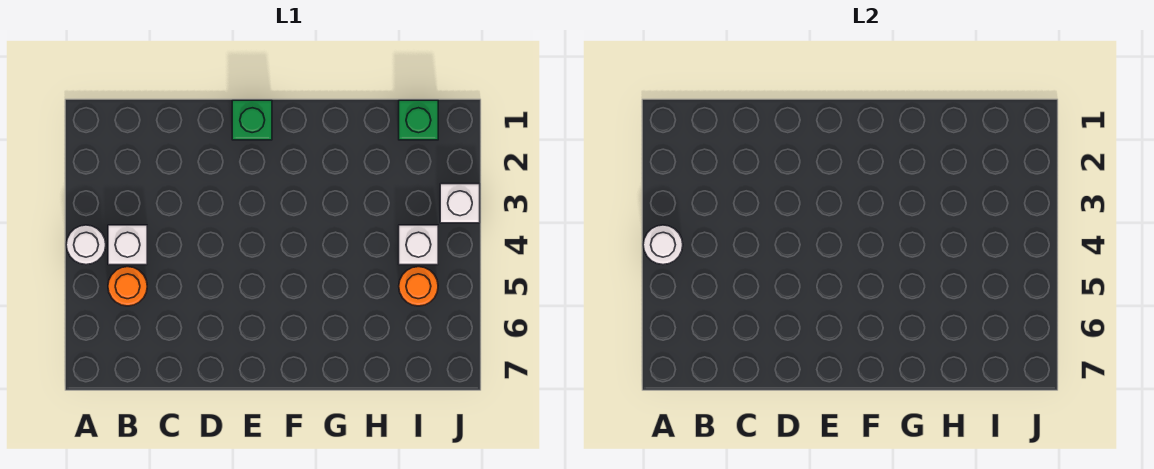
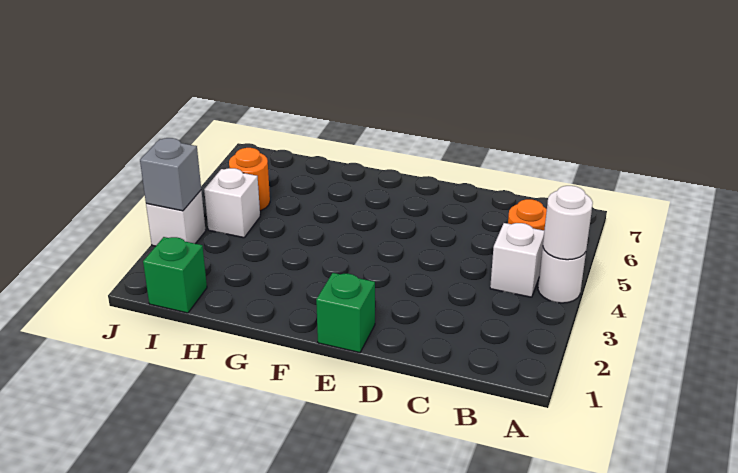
none -> grey brick J3 level 2

